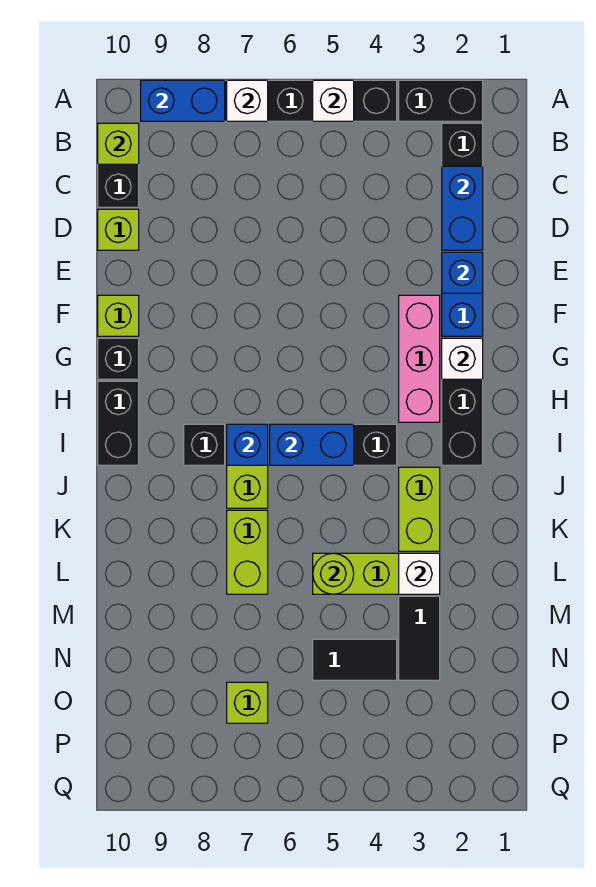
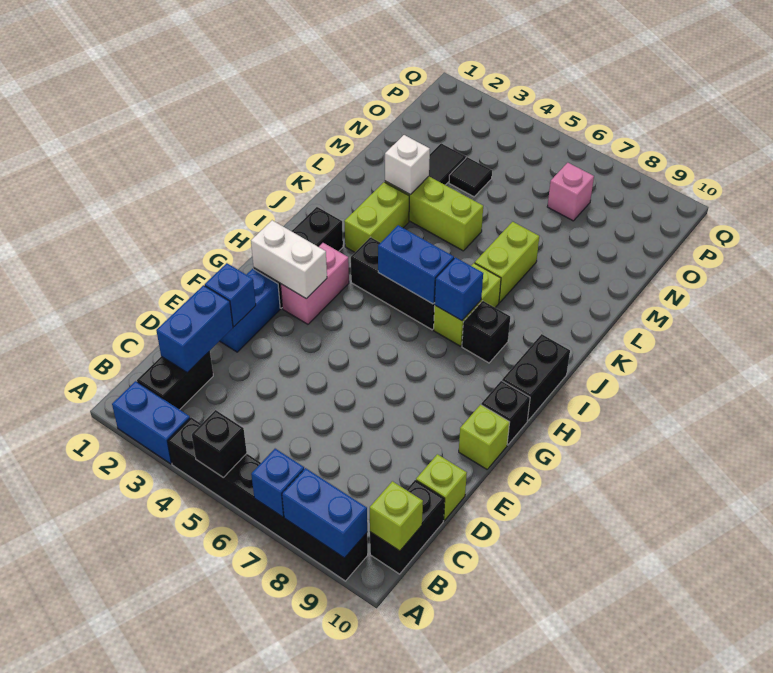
black brick A2:A3 level 1 -> blue brick A2:A3 level 1
white brick A5 level 2 -> black brick A5 level 2
white brick A7 level 2 -> blue brick A7 level 2
pink brick F3:H3 level 1 -> pink brick G3:H3 level 1
white brick G2 level 2 -> white brick G2:G3 level 2
lime round brick L5 level 2 -> none
black tile N4:N5 level 1 -> black tile N4 level 1
lime brick O7 level 1 -> pink brick O7 level 1

